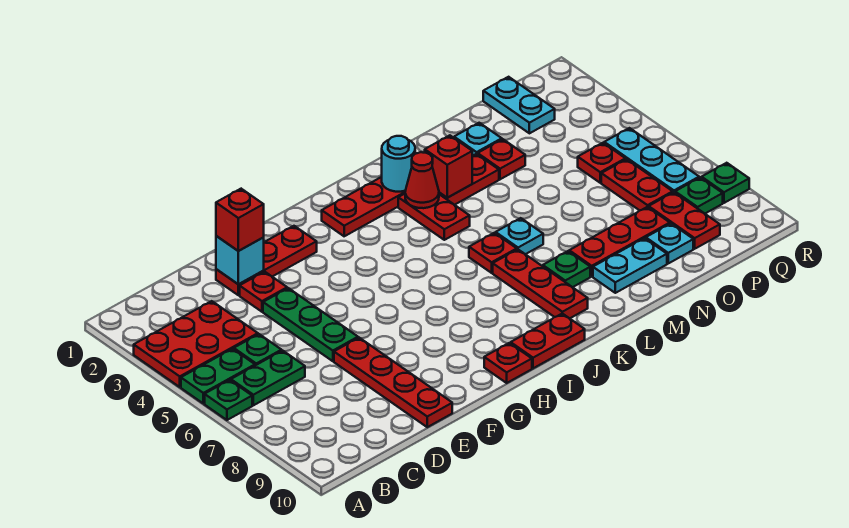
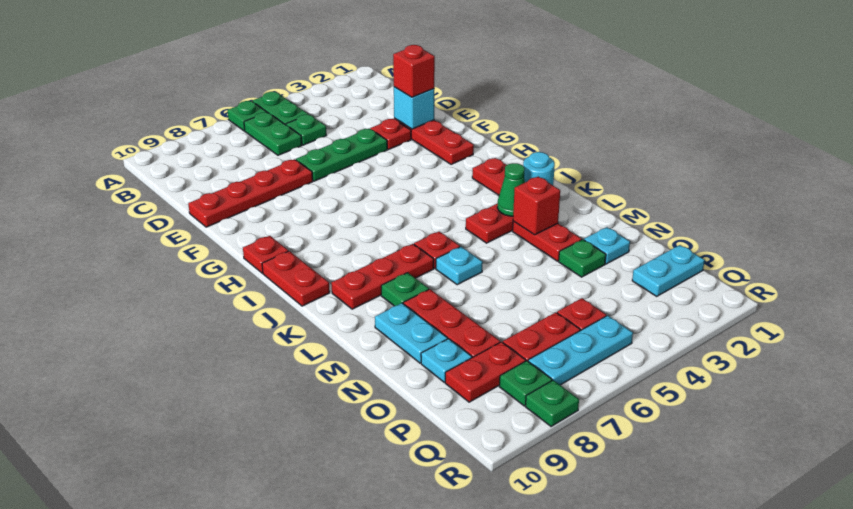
red plate A3:C4 level 1 -> none
red cone K3 level 2 -> green cone K3 level 2
red plate N3 level 1 -> green plate N3 level 1

